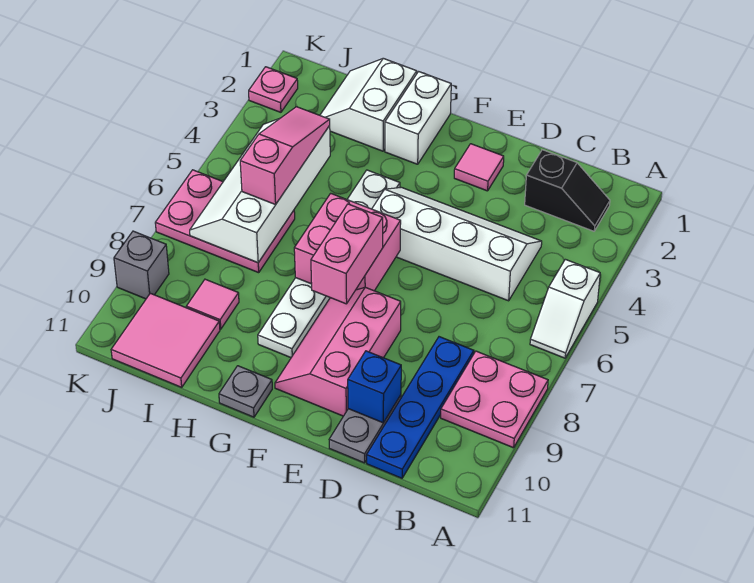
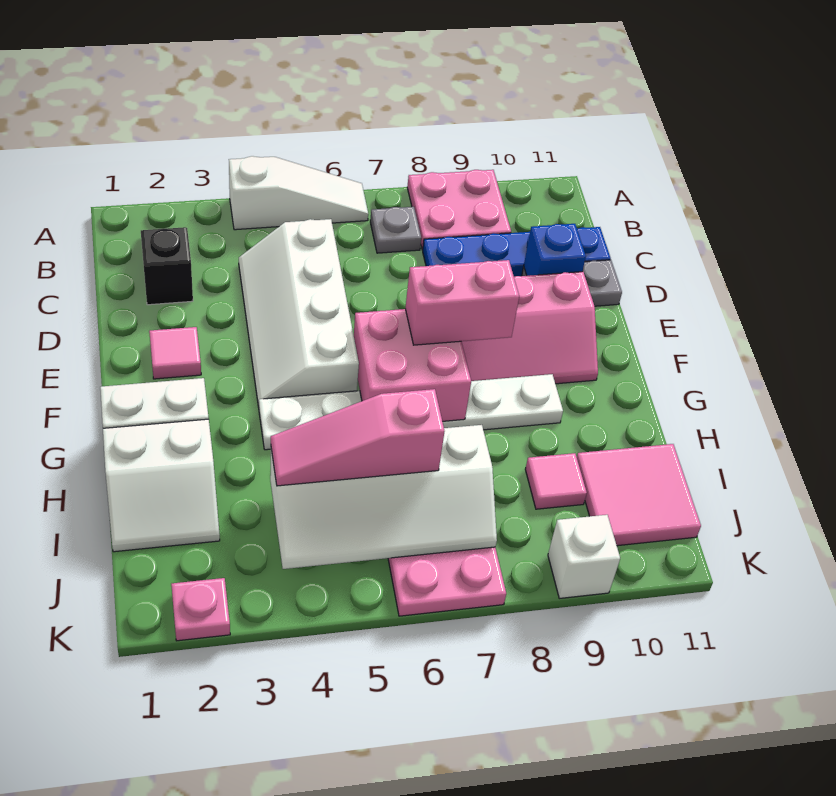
white slope A5:A6 level 1 top 5 -> white slope A4:A6 level 1 top 4
grey plate G11 level 1 -> grey plate B7 level 1
grey brick K9 level 1 -> white brick K9 level 1

